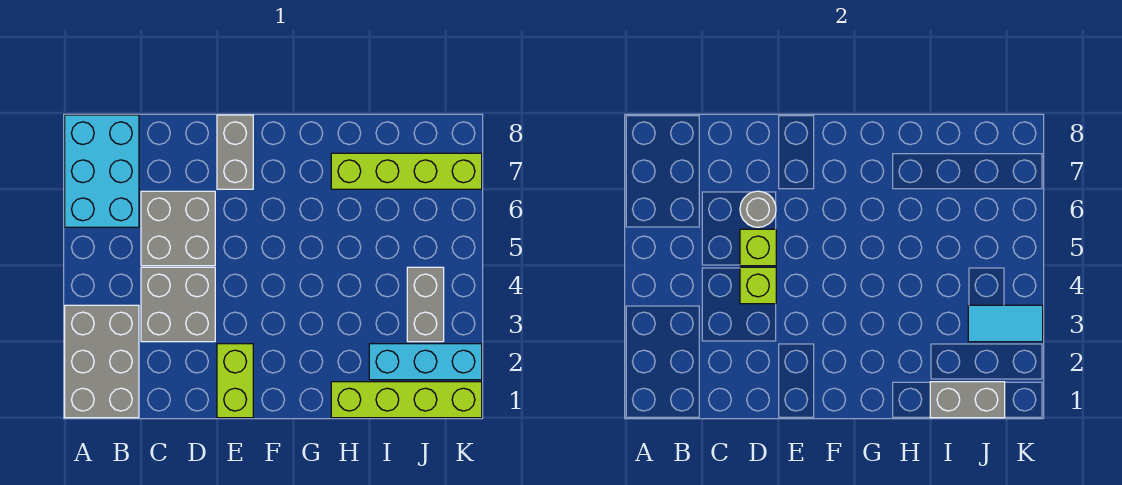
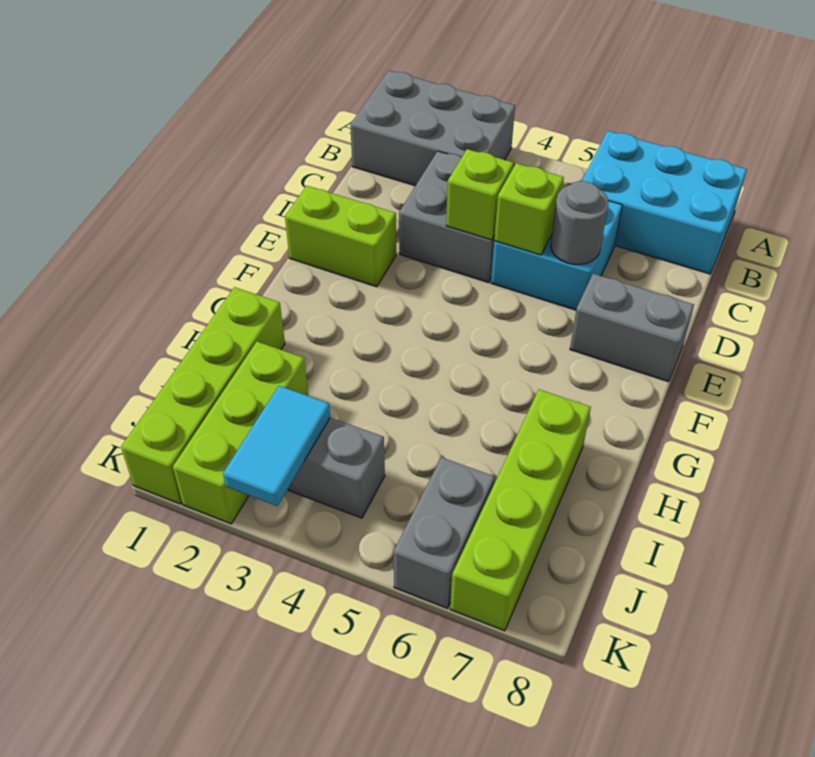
grey brick C5:D6 level 1 -> cyan brick C5:D6 level 1
grey brick I1:J1 level 2 -> grey brick J6:K6 level 1
cyan brick I2:K2 level 1 -> lime brick I2:K2 level 1

